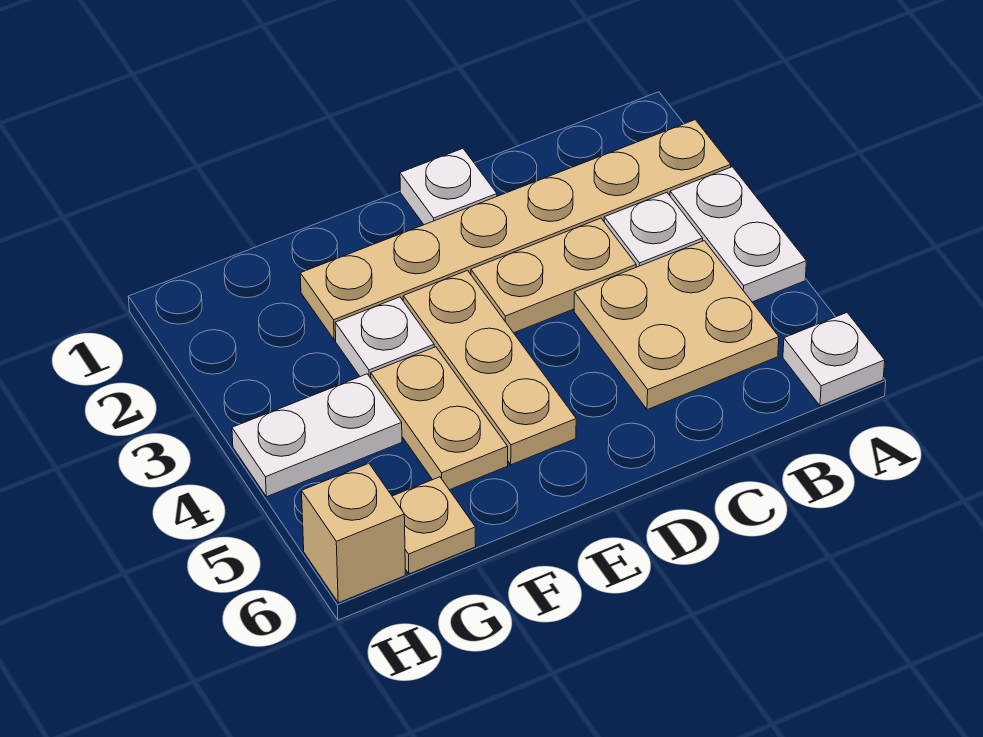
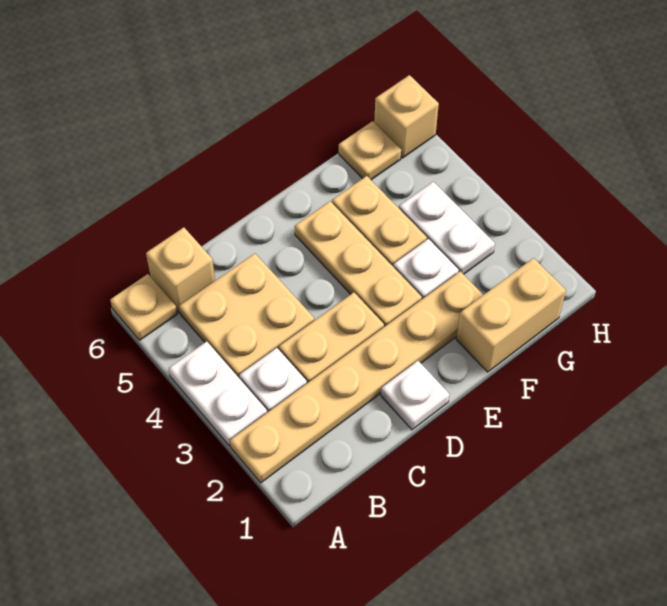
white plate A6 level 1 -> tan plate A6 level 1
none -> tan brick B6 level 1
none -> tan brick F1:G1 level 1
white plate G4:H4 level 1 -> white plate G3:G4 level 1

